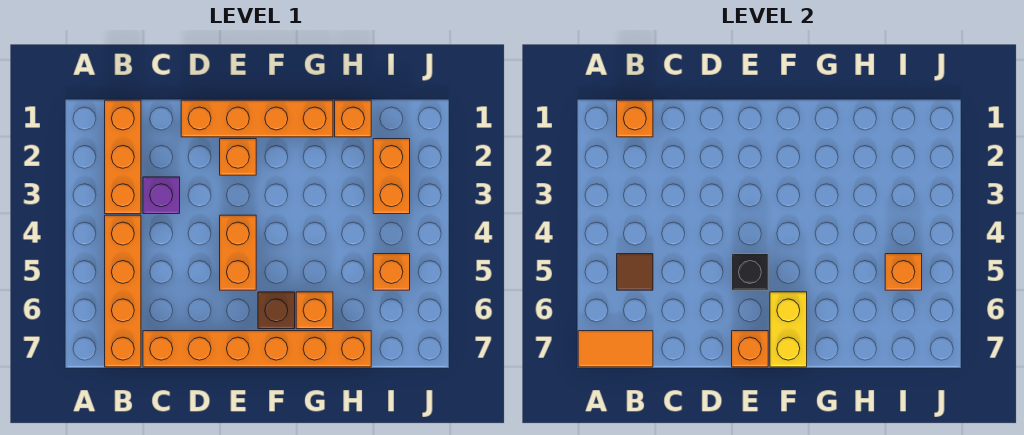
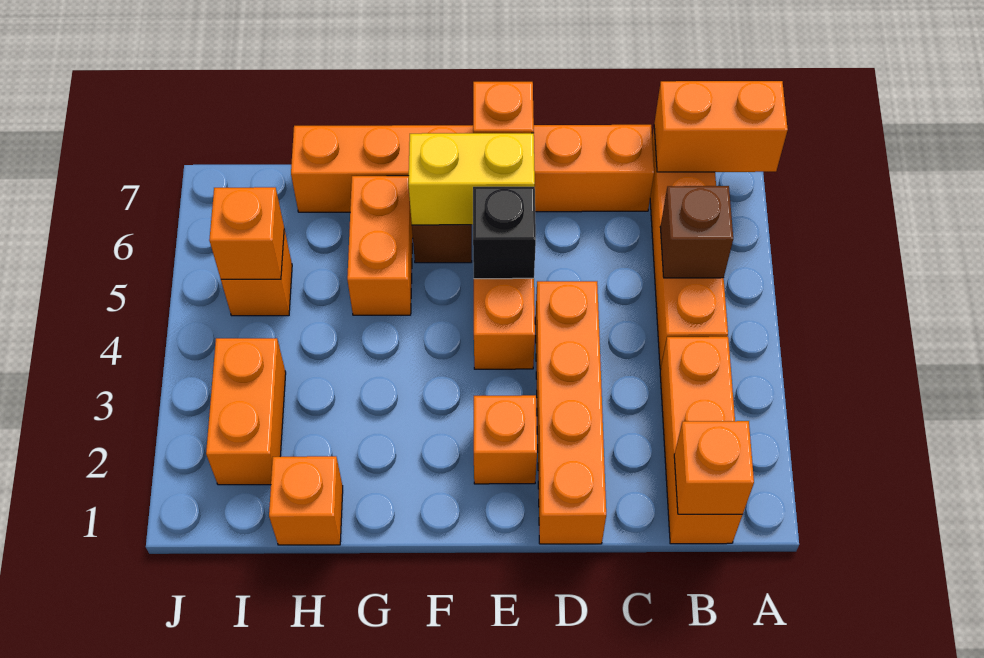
orange tile A7:B7 level 2 -> orange brick A7:B7 level 2
brown tile B5 level 2 -> brown brick B5 level 2
purple brick C3 level 1 -> none
orange brick D1:G1 level 1 -> orange brick D1:D4 level 1
yellow brick F6:F7 level 2 -> yellow brick E6:F6 level 2
orange brick G6 level 1 -> orange brick G5:G6 level 1

